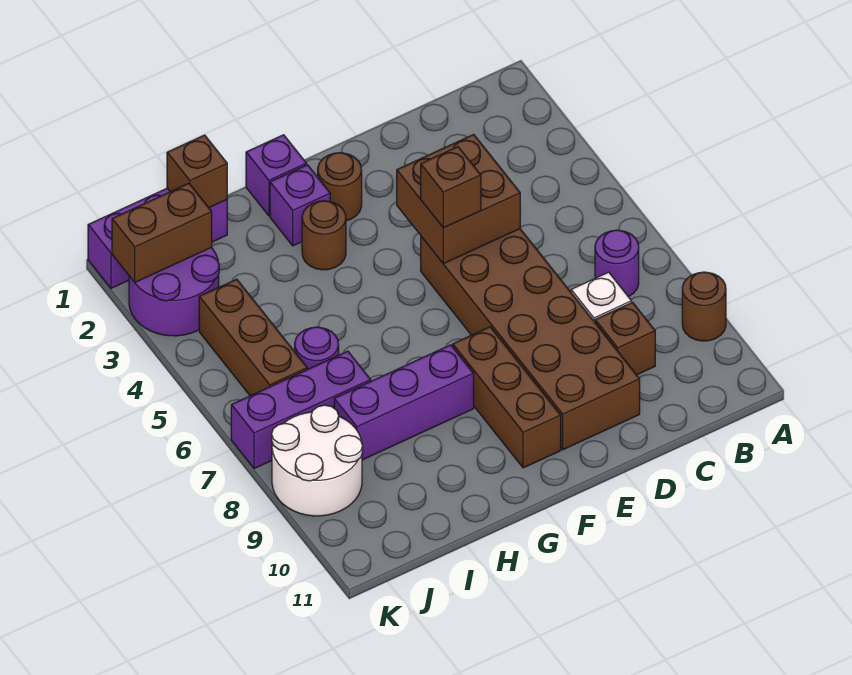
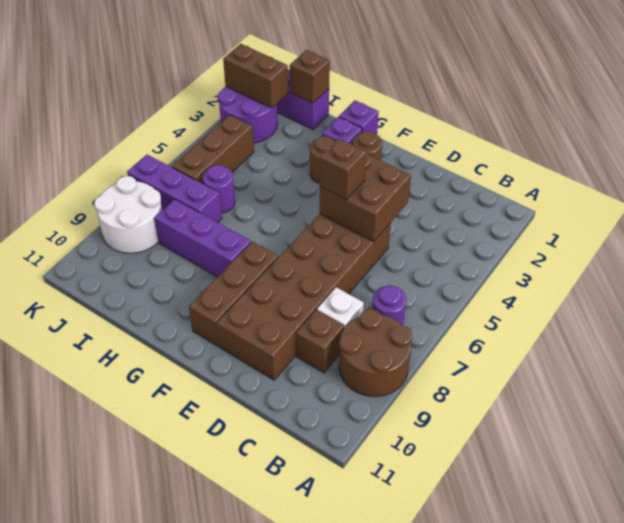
brown round brick A9 level 1 -> brown round brick A8:B9 level 1

